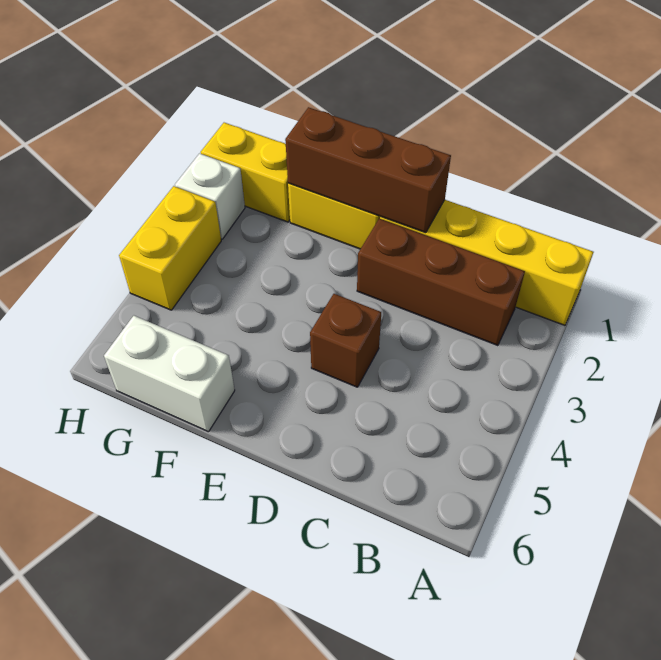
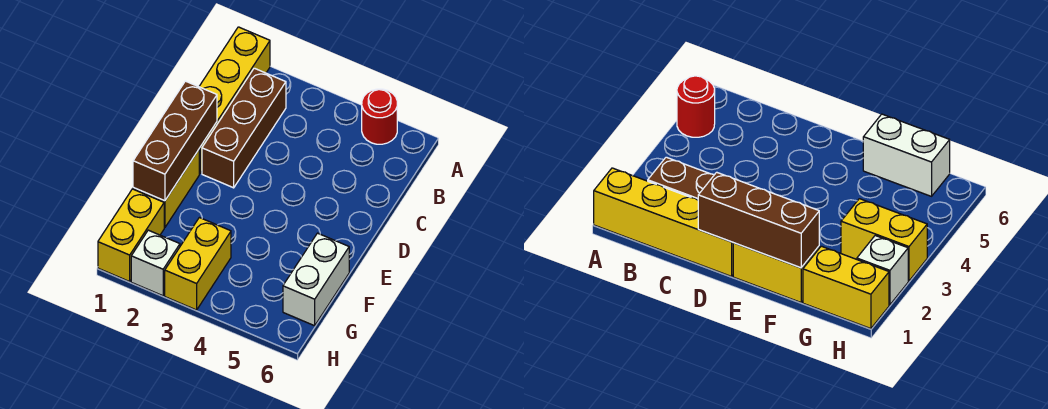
none -> red round brick A5 level 1
brown brick D4 level 1 -> none
yellow brick H3:H4 level 1 -> yellow brick G3:H3 level 1

